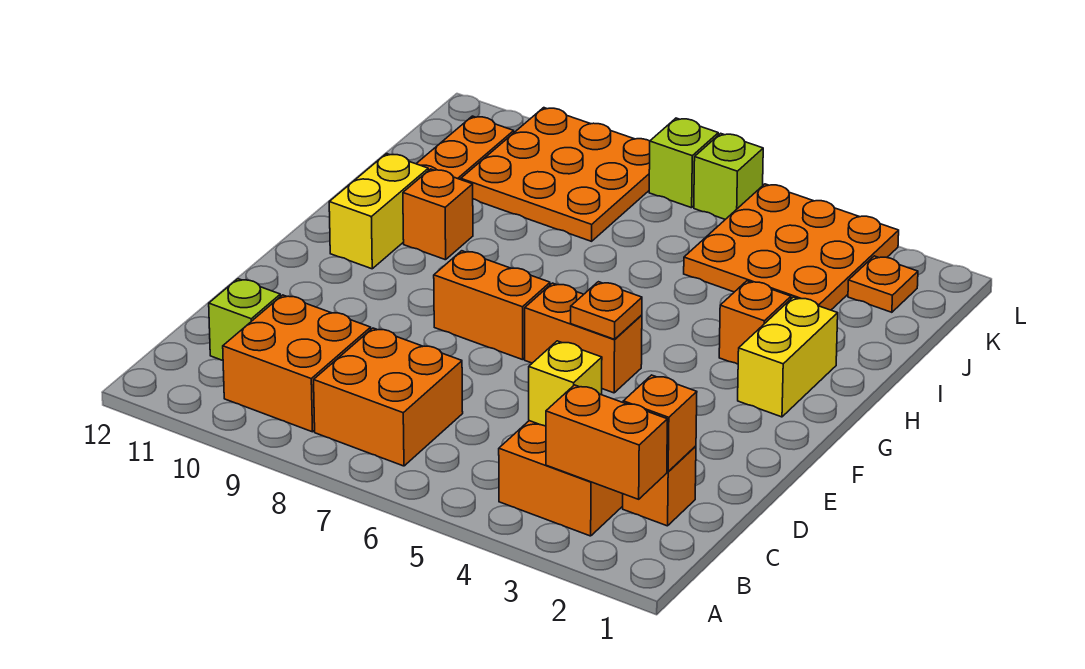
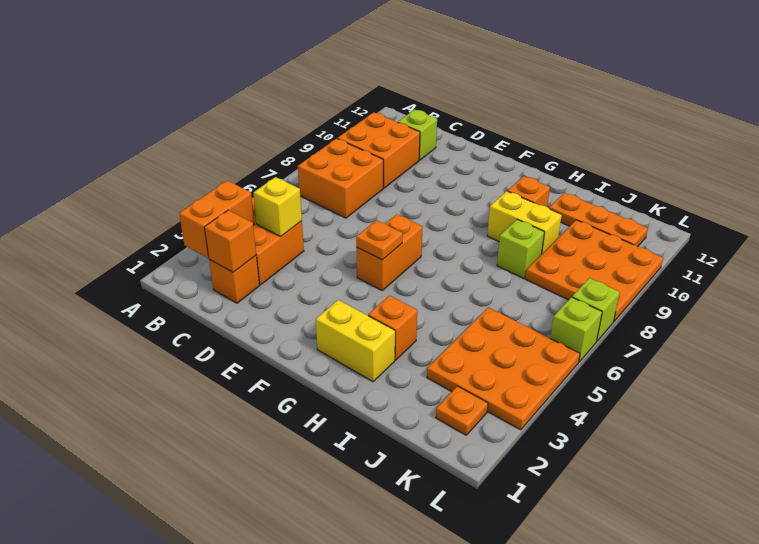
orange brick F7:F8 level 1 -> none
yellow brick G11:H11 level 1 -> yellow brick H9:I9 level 1
none -> lime brick I8 level 1

